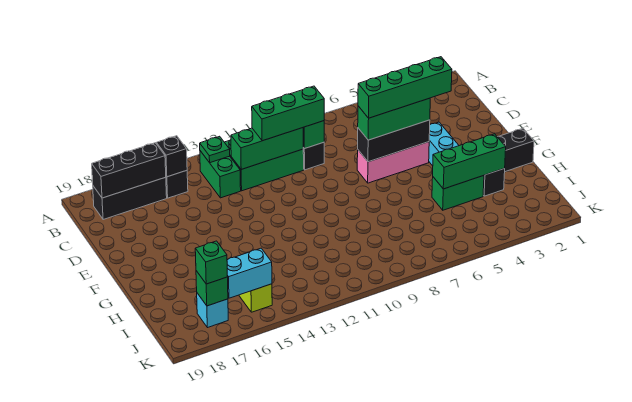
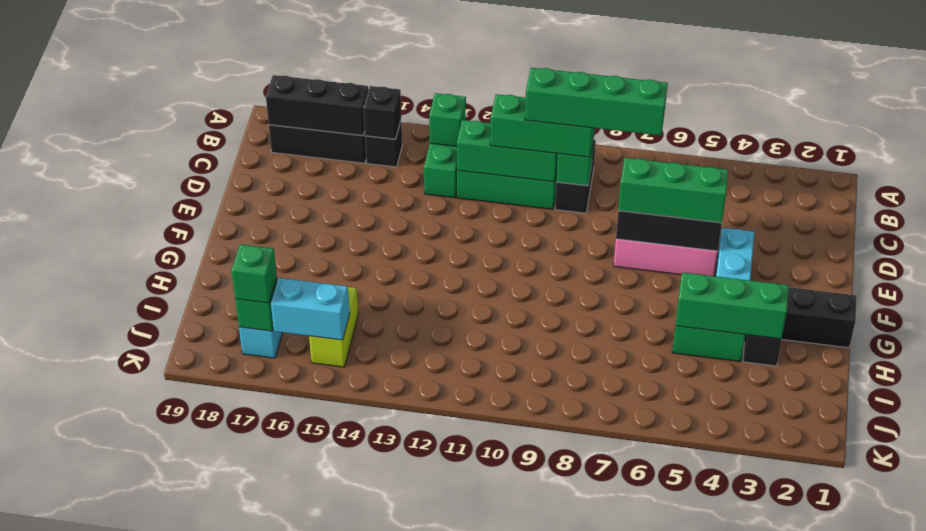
green plate B13 level 2 -> green brick B13 level 2
green brick E4:E7 level 4 -> green brick C7:C10 level 4

